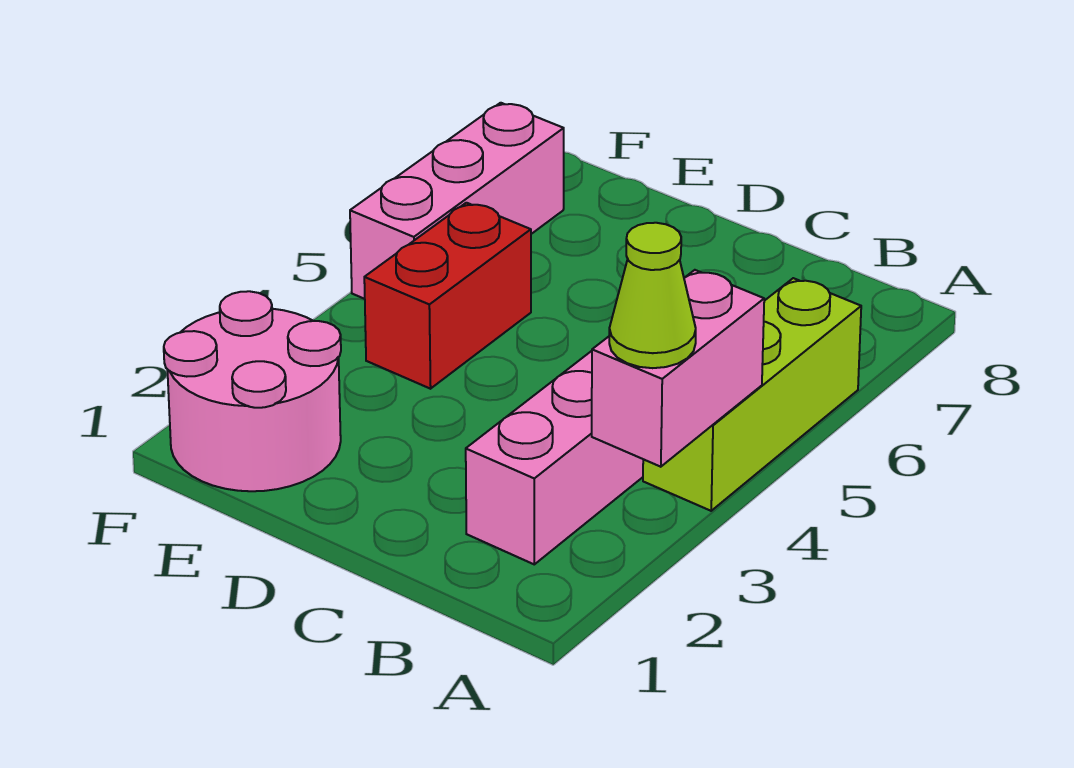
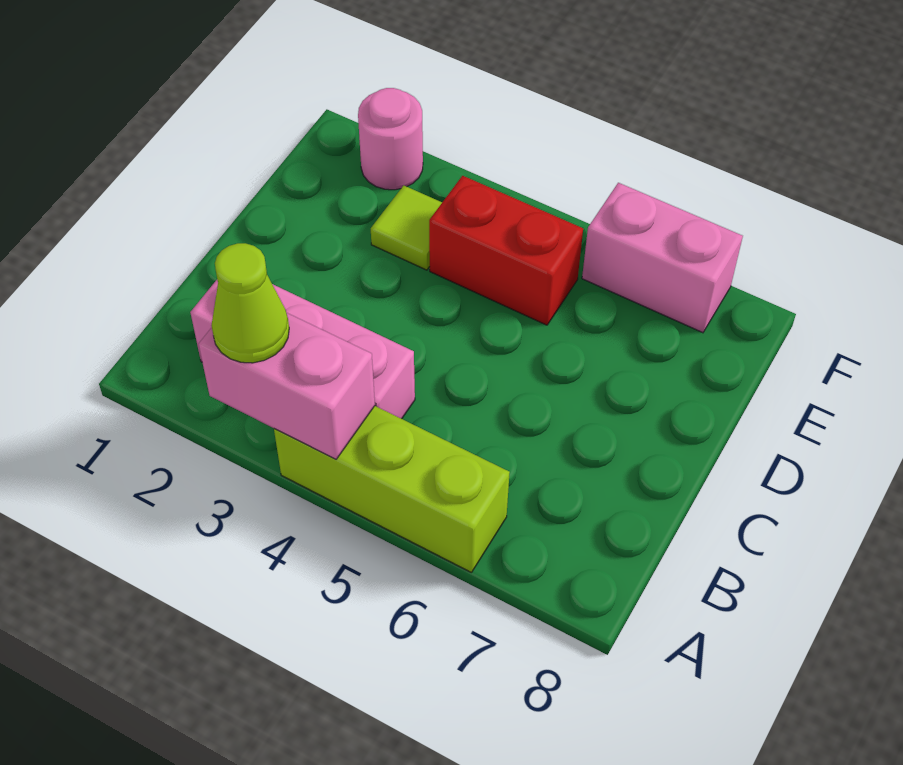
pink round brick E1:F2 level 1 -> pink round brick F2 level 1
none -> lime tile E3 level 1
pink brick F5:F7 level 1 -> pink brick F6:F7 level 1

